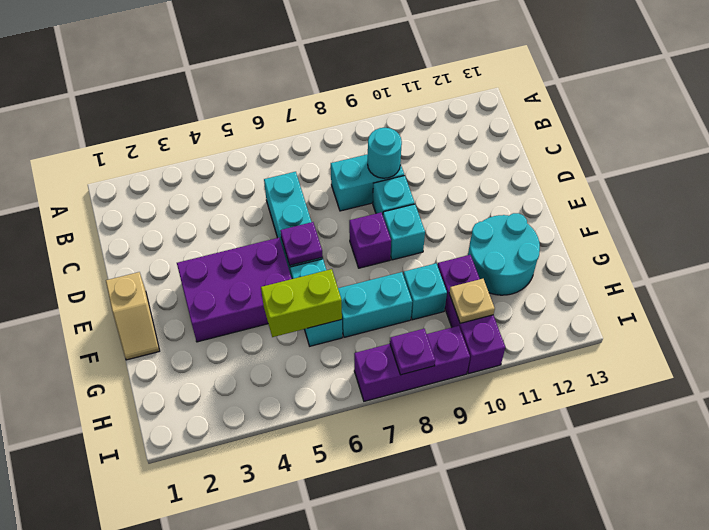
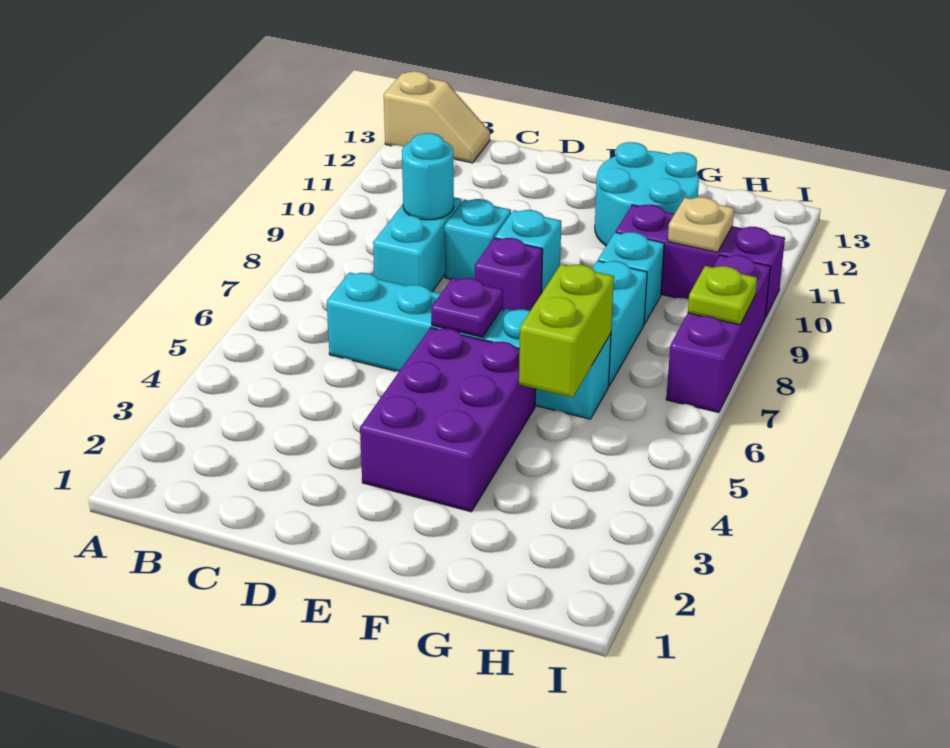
tan slope E1:F1 level 1 top E -> tan slope A13:B13 level 1 top A
purple plate I8 level 2 -> lime plate I8 level 2

